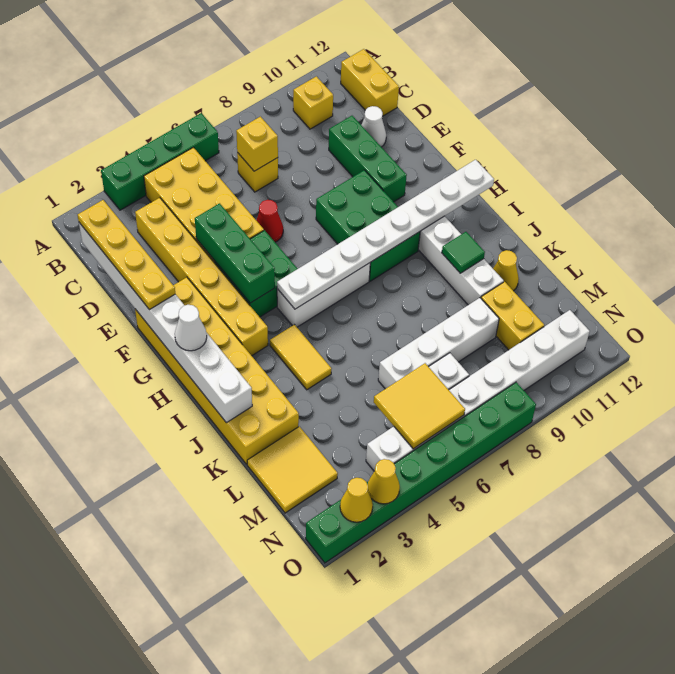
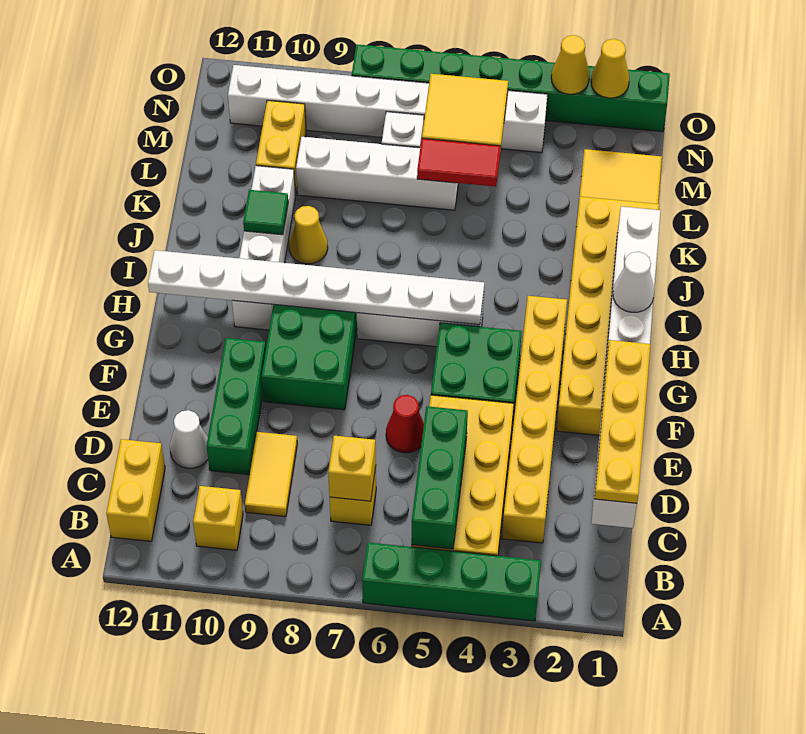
green brick E4:G4 level 2 -> green brick B5:D5 level 2
yellow tile I4:J4 level 1 -> yellow tile C9:D9 level 1
yellow cone K11 level 1 -> yellow cone J9 level 1
none -> red tile L5:L6 level 2

